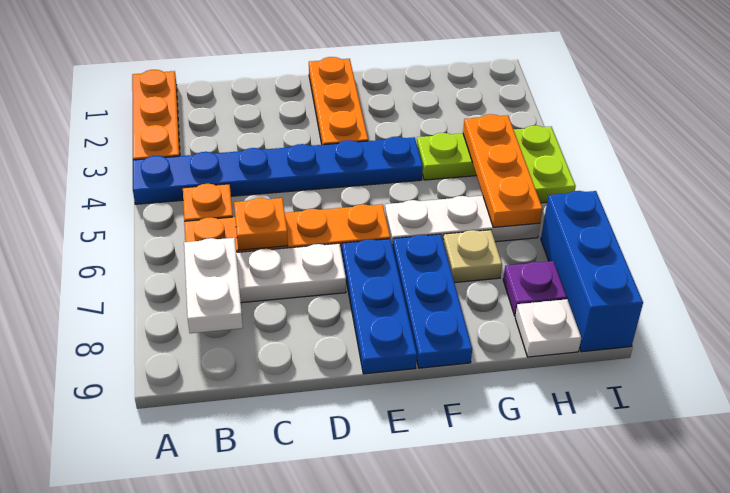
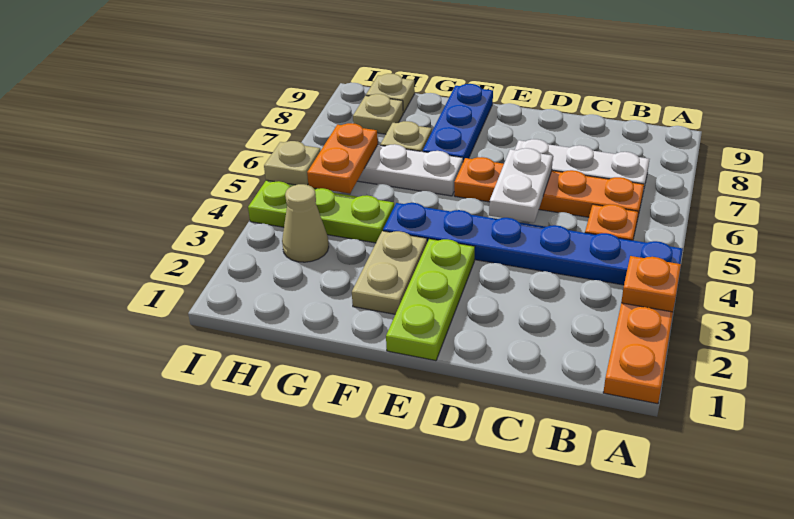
white plate B7:B8 level 2 -> white plate D5:D6 level 2
orange plate C6 level 2 -> orange plate A3 level 2
orange plate E1:E3 level 1 -> lime plate E1:E3 level 1
blue plate E7:E9 level 1 -> none
none -> tan plate F2:F3 level 1
none -> tan cone H3 level 1
orange plate H4:H6 level 2 -> orange plate H5:H6 level 2
purple plate H8 level 1 -> tan plate H8 level 1
white plate H9 level 1 -> tan plate H9 level 1
none -> tan plate I5 level 2
blue brick I7:I9 level 1 -> none

